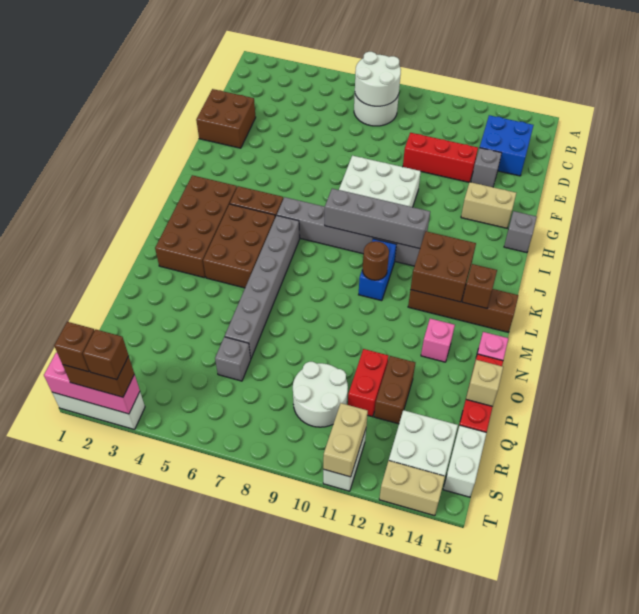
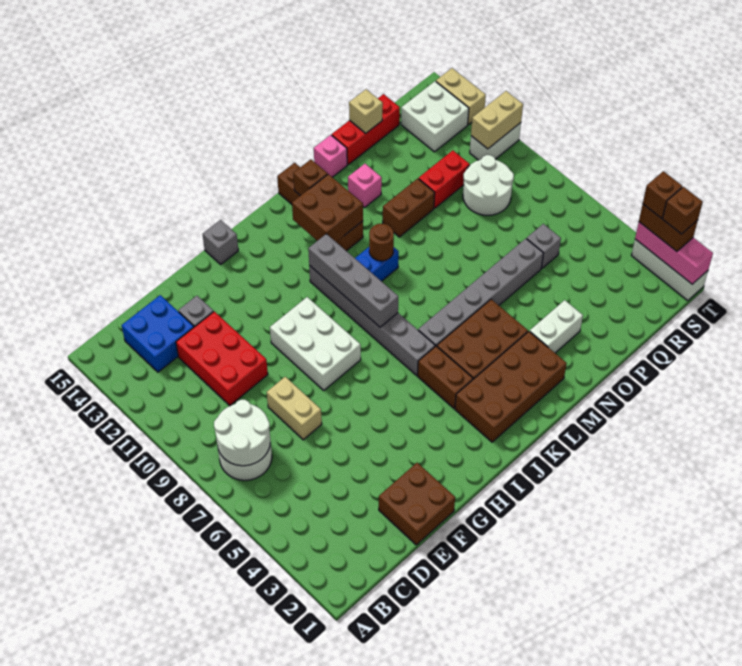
red brick E10:E12 level 1 -> red brick D10:E12 level 1
tan brick G13:G14 level 1 -> tan brick E7:E8 level 1
brown brick P12:Q12 level 1 -> brown brick N11:O11 level 1
white brick R15:S15 level 1 -> white brick N3:O3 level 1

